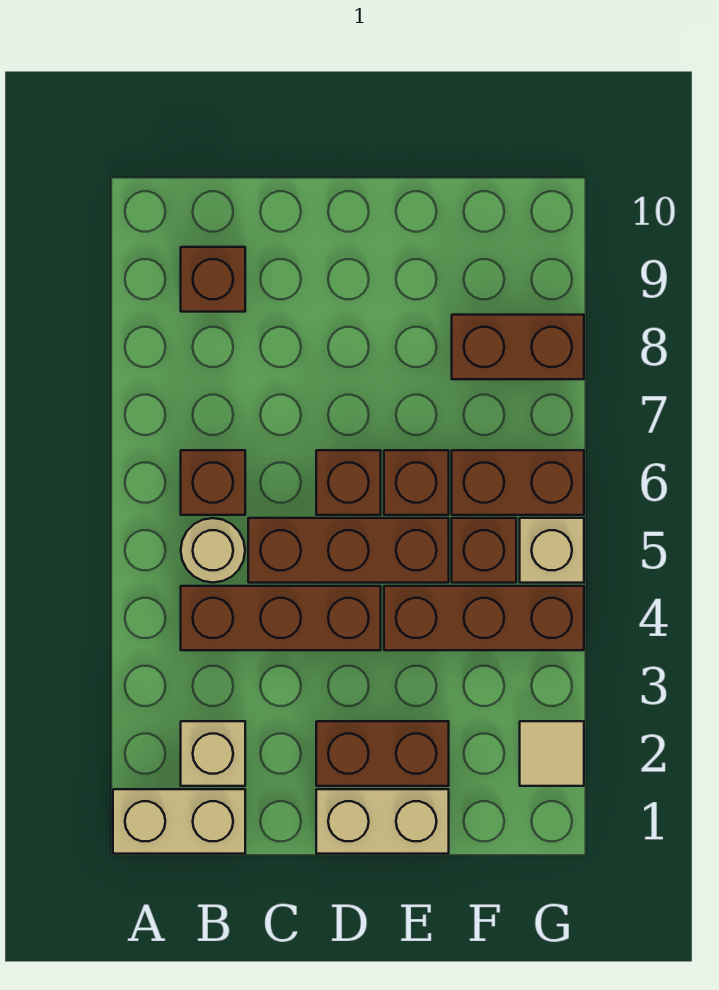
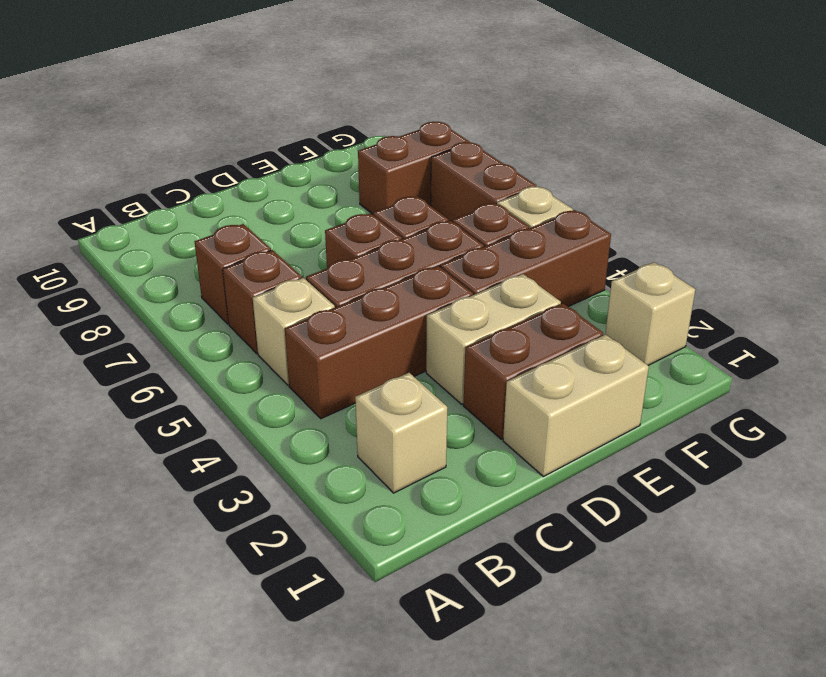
tan brick A1:B1 level 1 -> tan brick D3:E3 level 1
tan round brick B5 level 1 -> tan brick B5 level 1
brown brick B9 level 1 -> brown brick B7 level 1
brown brick F6:G6 level 1 -> brown brick G6:G7 level 1
tan tile G2 level 1 -> tan brick G2 level 1

